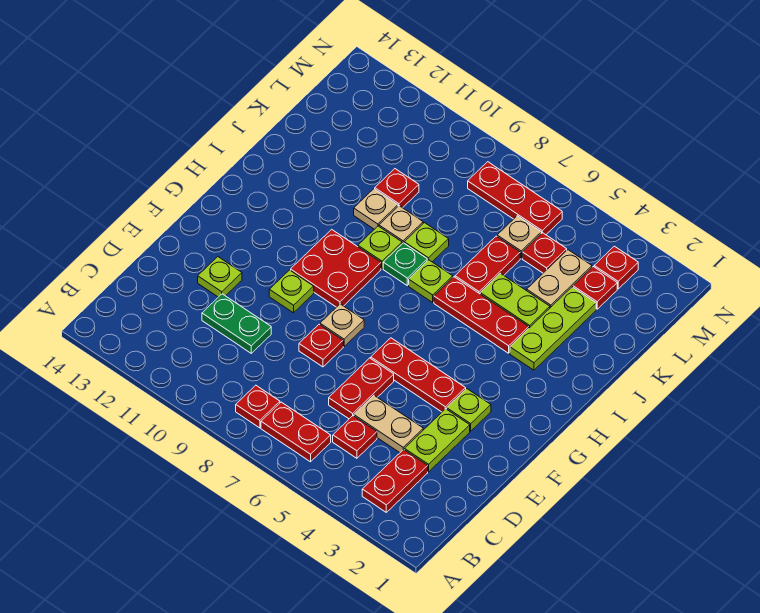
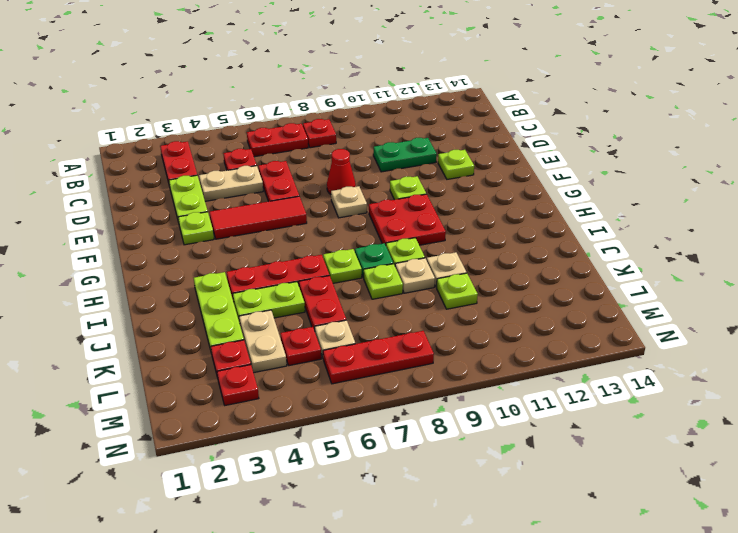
red plate E8 level 1 -> red cone E8 level 1
red plate F4:F6 level 1 -> red tile F4:F6 level 1
red plate K10 level 1 -> lime plate K10 level 1

